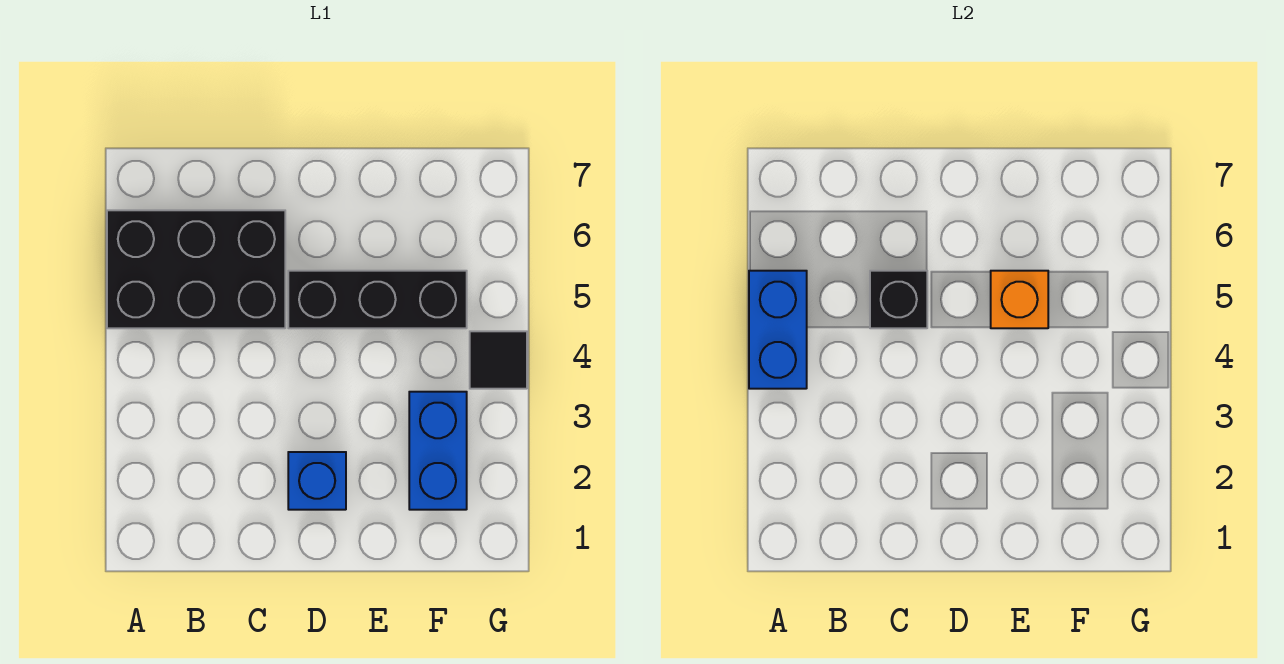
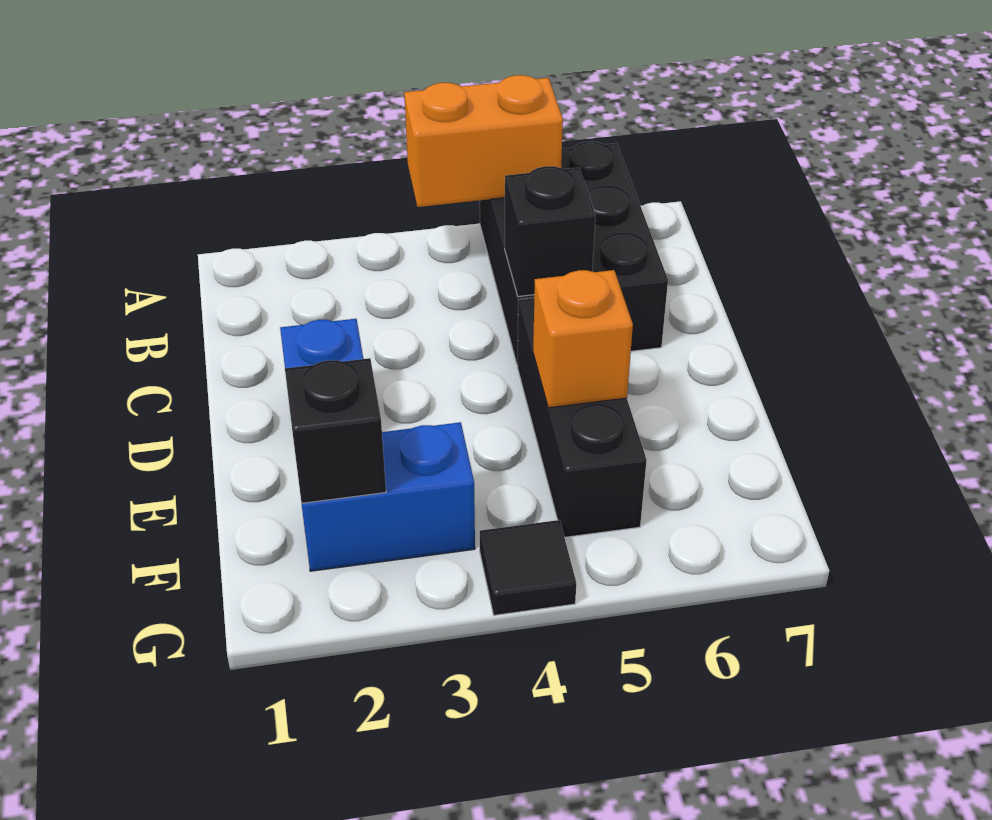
blue brick A4:A5 level 2 -> orange brick A4:A5 level 2
none -> black brick F2 level 2

